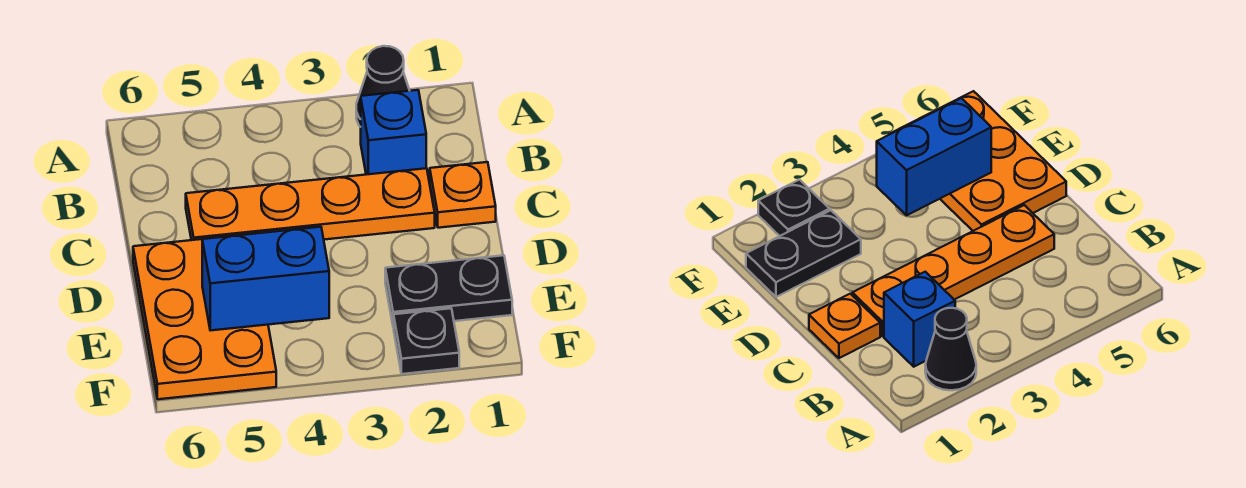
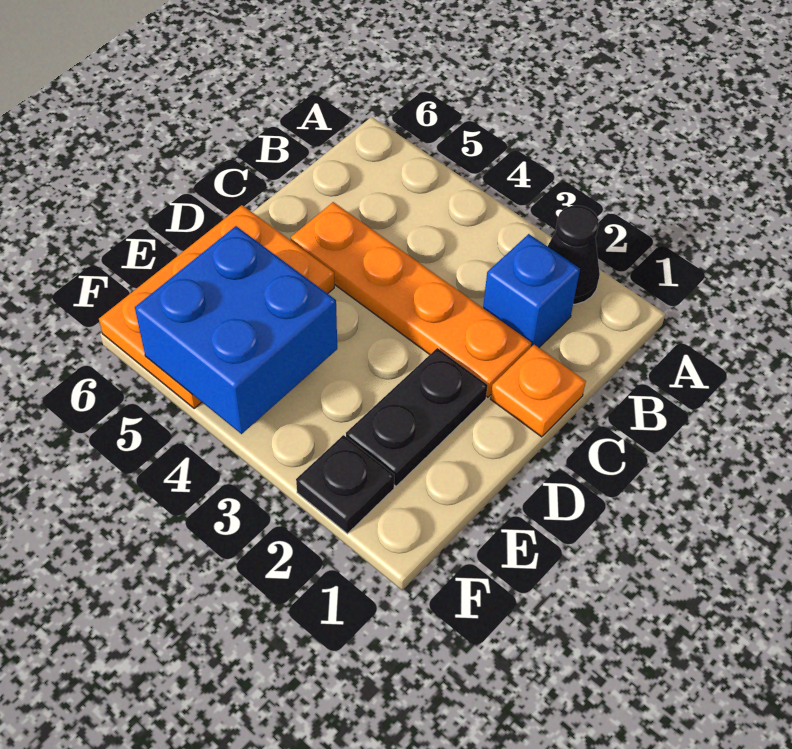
black plate E1:E2 level 1 -> black plate D2:E2 level 1
blue brick E4:E5 level 2 -> blue brick E4:F5 level 2

